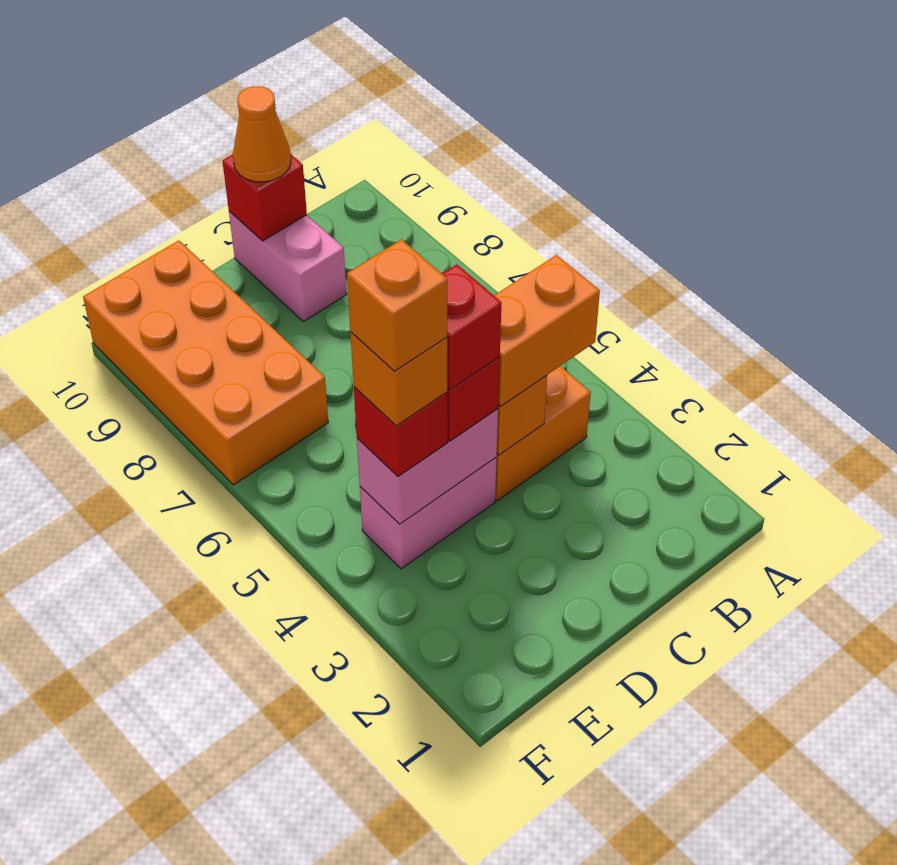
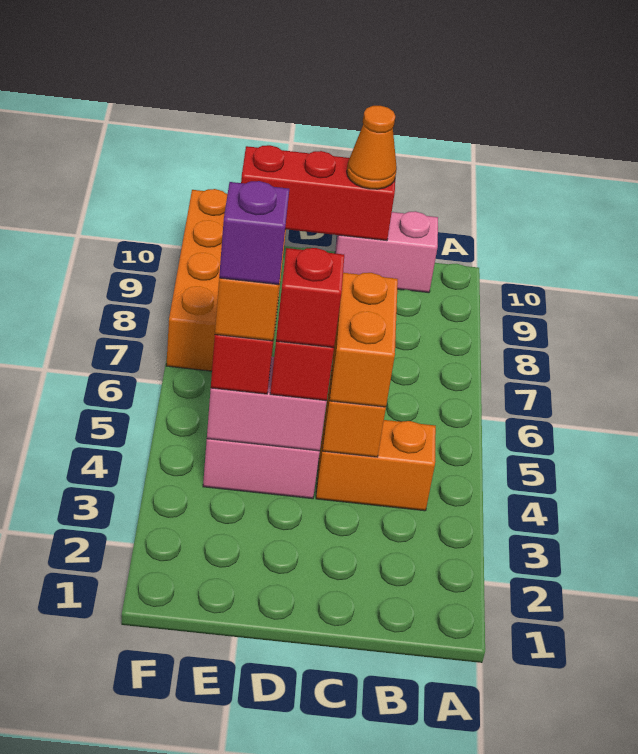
orange brick B4:C4 level 3 -> orange brick C4:C5 level 3
pink brick C9:C10 level 1 -> pink brick B10:C10 level 1
red brick C10 level 2 -> red brick C10:E10 level 2
orange brick E4 level 5 -> purple brick E4 level 5

